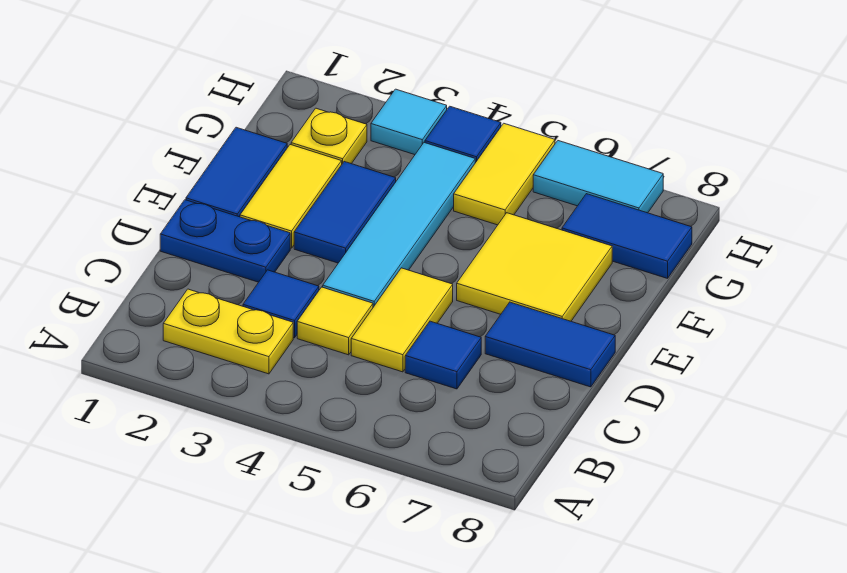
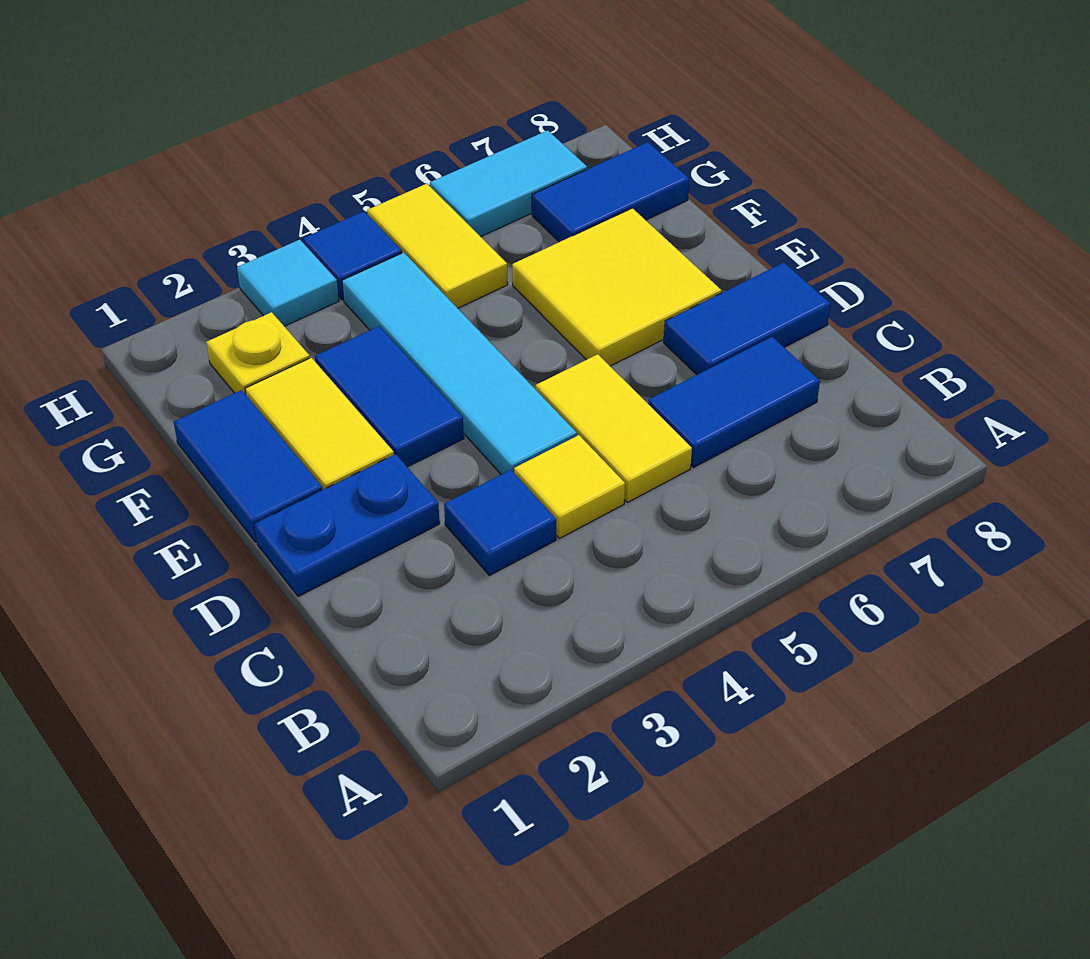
yellow plate B2:B3 level 1 -> none
blue tile C6 level 1 -> blue tile C6:C7 level 1

